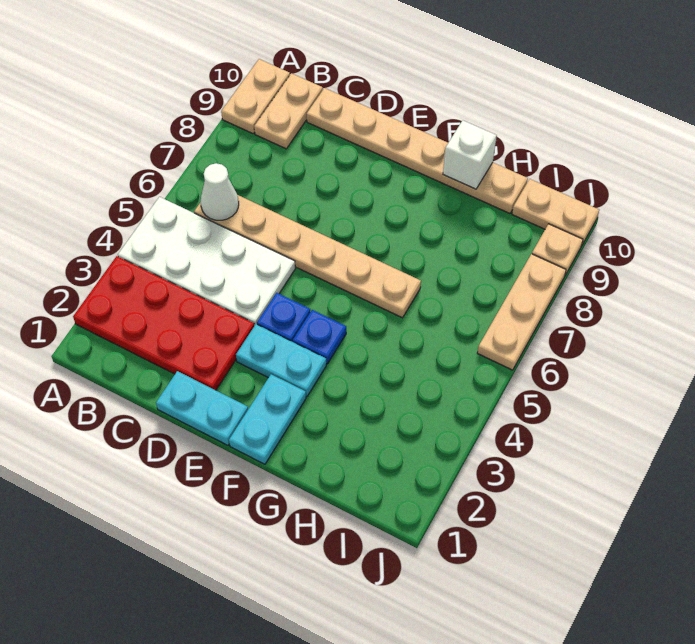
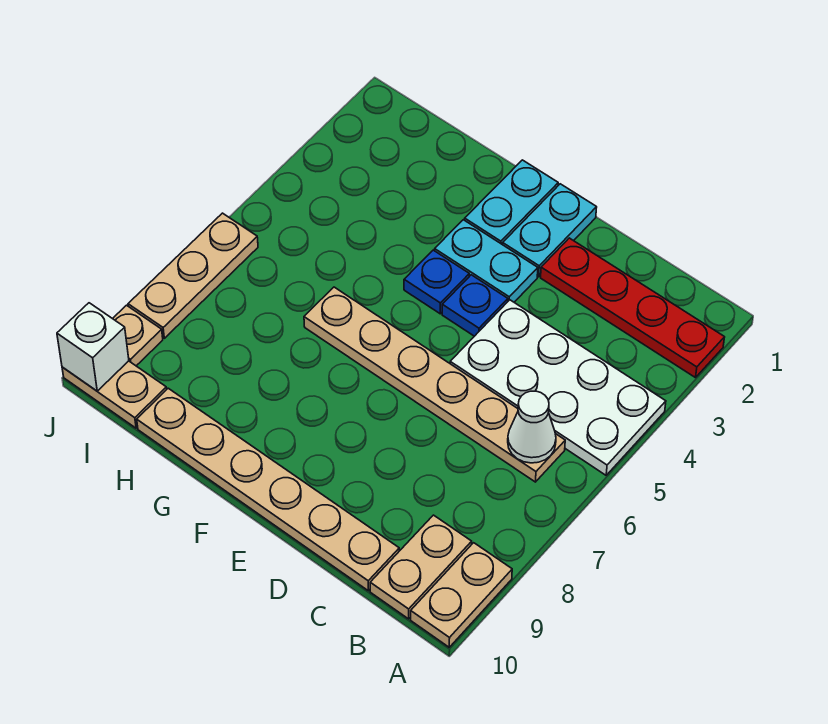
red plate A2:D3 level 1 -> red plate A2:D2 level 1
cyan plate D1:E1 level 1 -> cyan plate E1:E2 level 1
white brick G10 level 2 -> white brick J10 level 2

